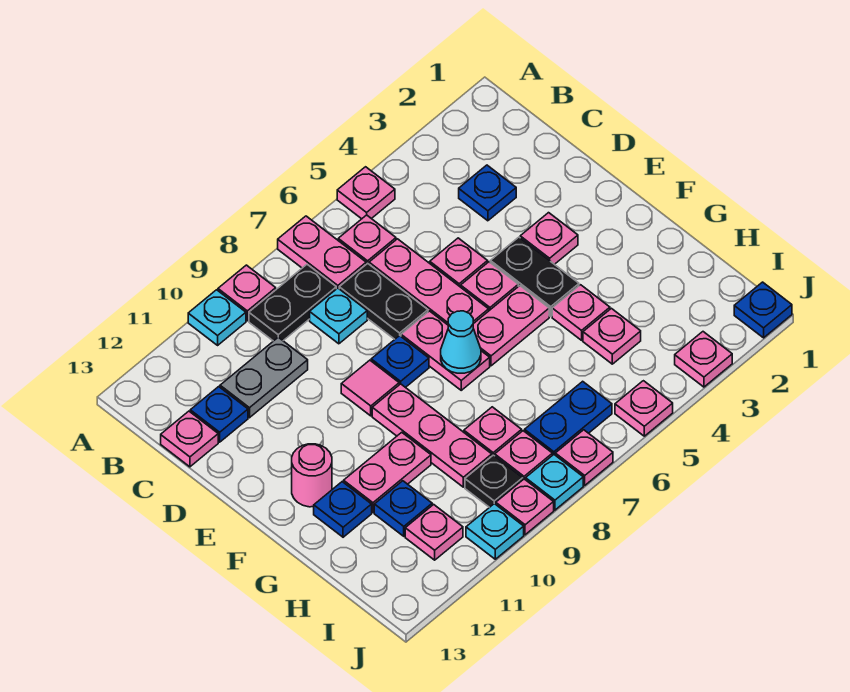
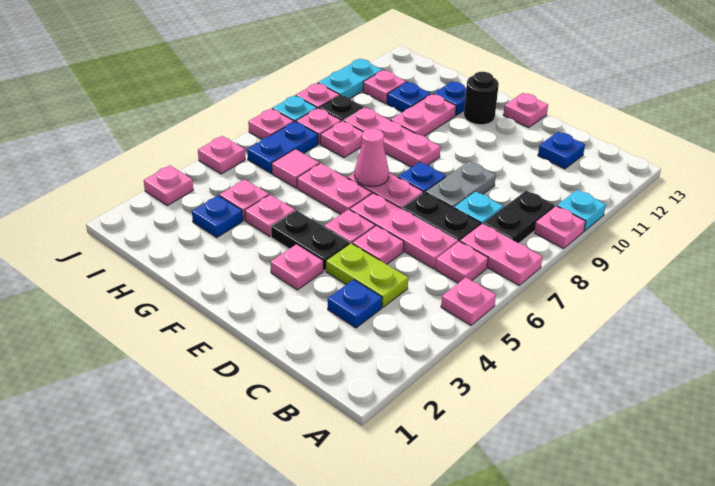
none -> lime plate C4:D4 level 1
grey plate C10:C11 level 1 -> grey plate D8:D9 level 1
pink plate C13 level 1 -> pink plate E13 level 1
pink tile E9 level 1 -> pink tile H6 level 1
pink plate F5:F6 level 1 -> pink plate F6:G6 level 1
cyan cone F7 level 2 -> pink cone F7 level 2
pink round brick F12 level 1 -> black round brick F12 level 1
blue plate J1 level 1 -> blue plate H3 level 1
cyan plate J10 level 1 -> cyan plate J10:J11 level 1

